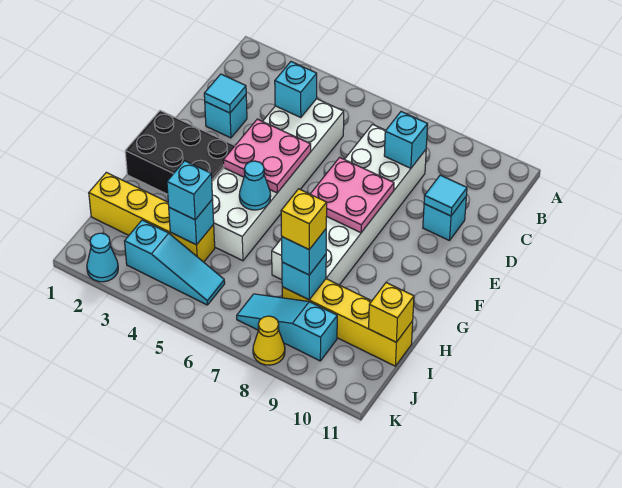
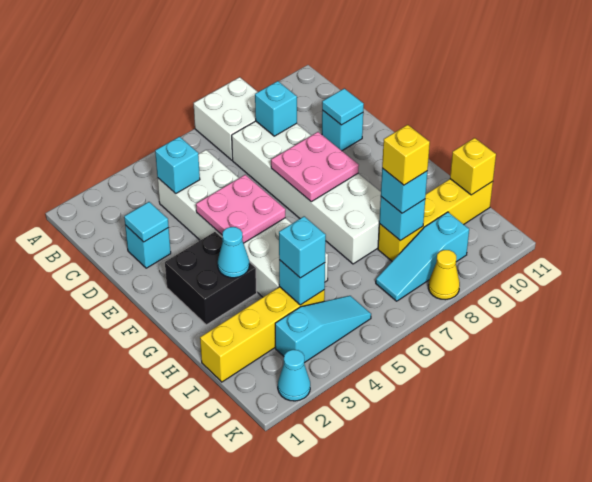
none -> white brick A7:B8 level 1
black brick F1:G3 level 1 -> black brick F2:G3 level 1
cyan cone G5 level 2 -> cyan cone G3 level 2

